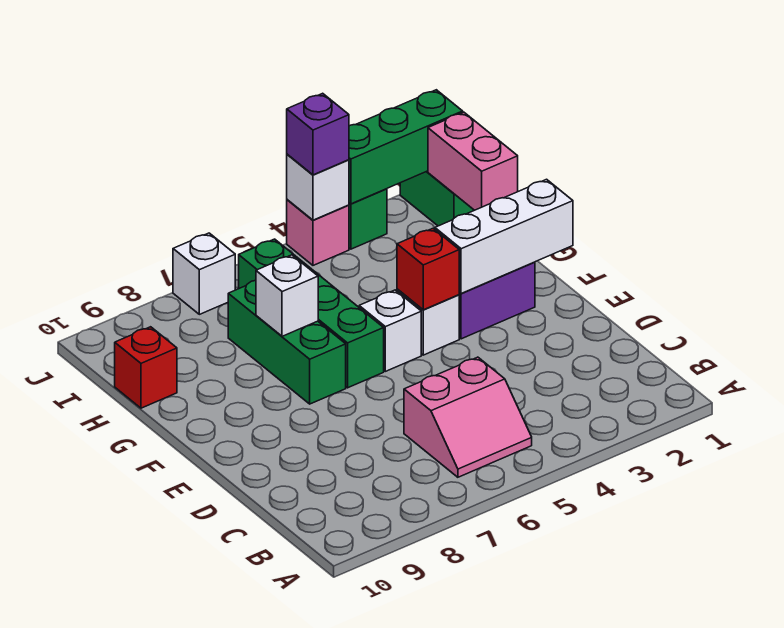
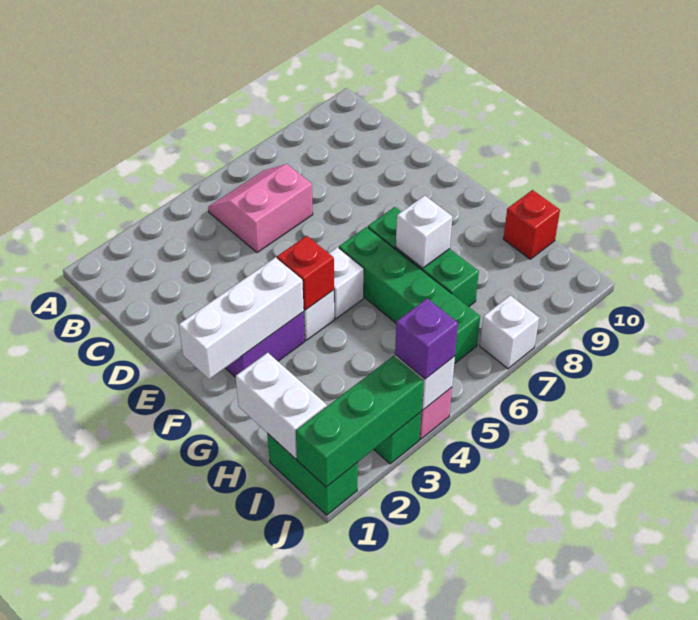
pink brick H1:I1 level 2 -> white brick H1:I1 level 2

